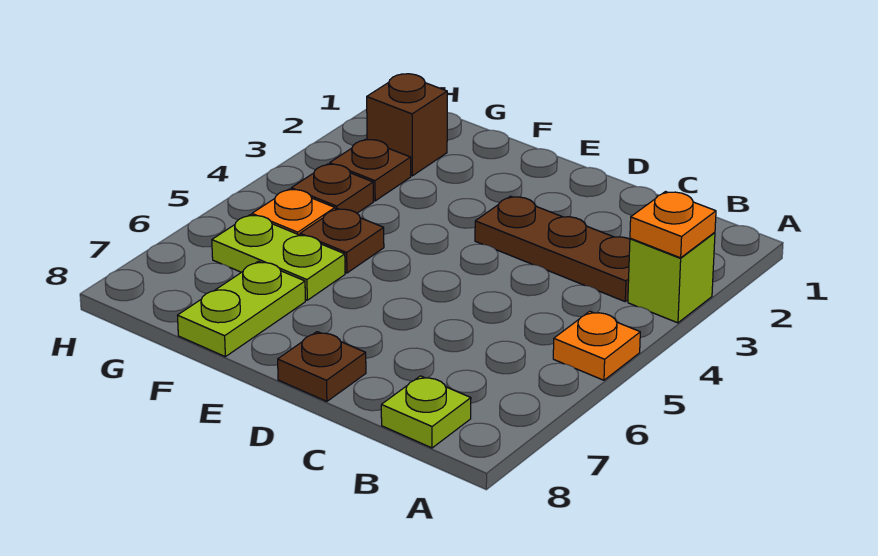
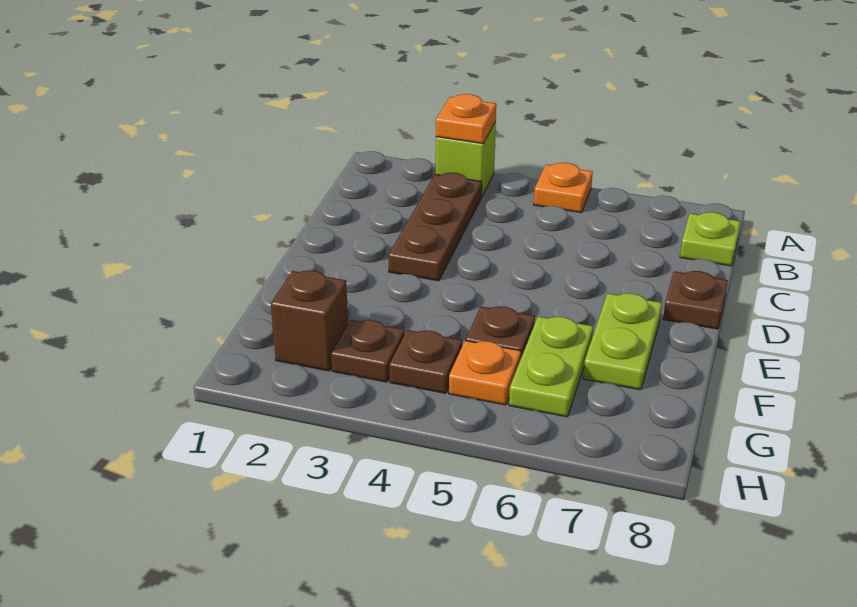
lime plate F7:F8 level 1 -> lime plate E7:F7 level 1

